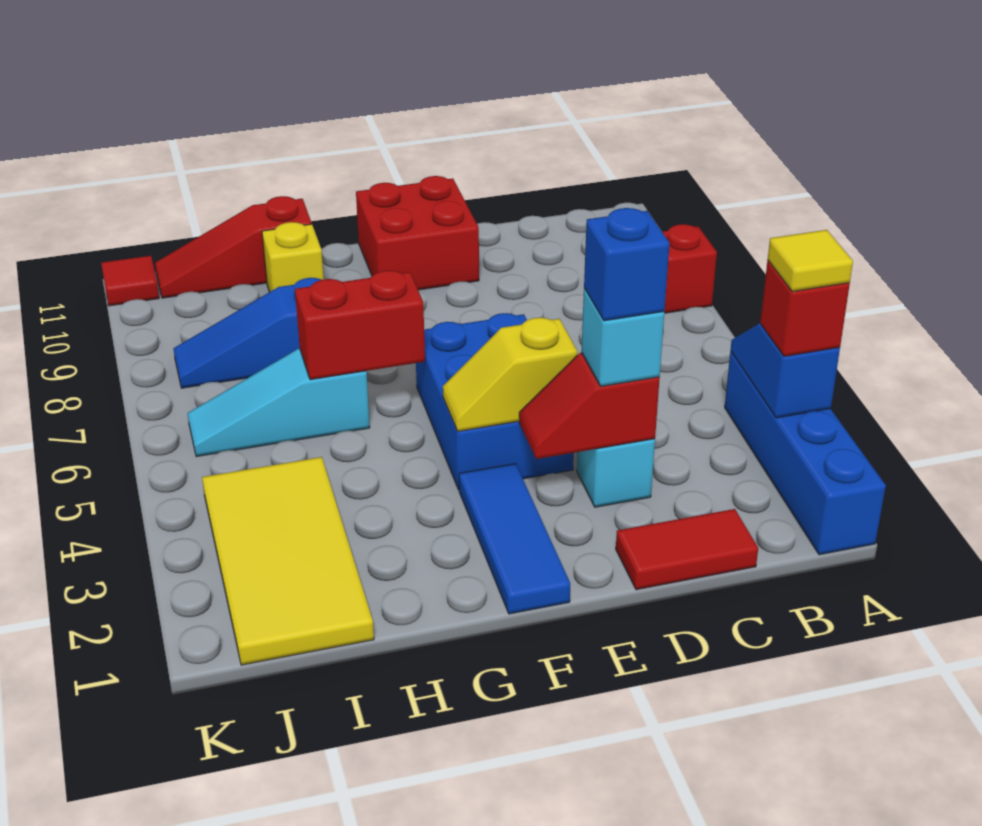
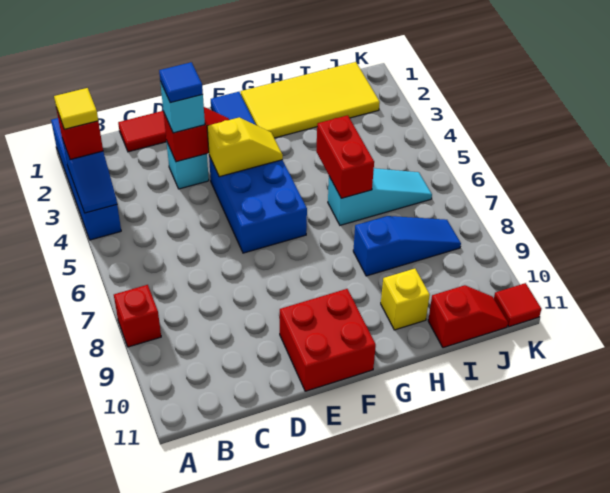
blue brick D3 level 4 -> blue tile D3 level 4
red brick G6:H6 level 2 -> red brick H5:H6 level 2
red slope H11:J11 level 1 top H -> red slope I11:J11 level 1 top I
yellow tile I1:J4 level 1 -> yellow tile G1:J2 level 1

